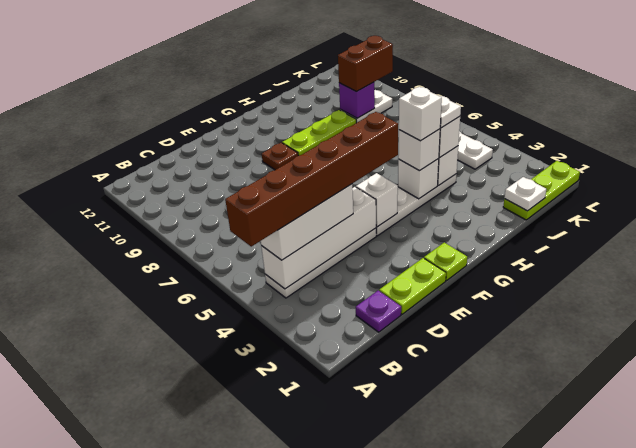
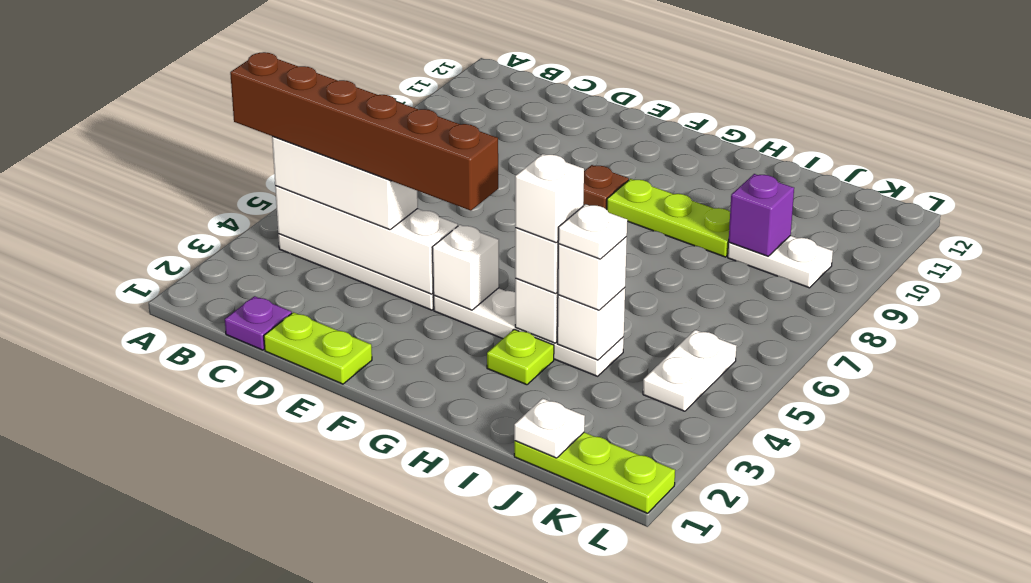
lime plate F1 level 1 -> lime plate H3 level 1
brown brick J9:K9 level 3 -> none

